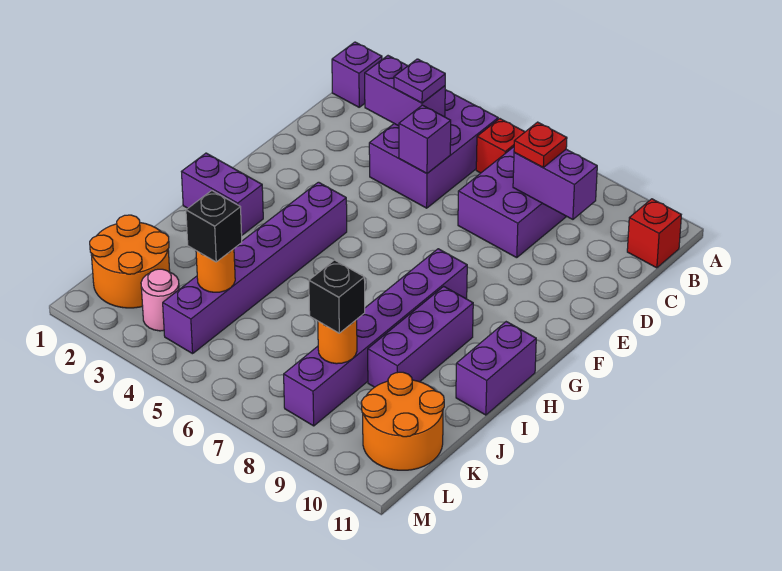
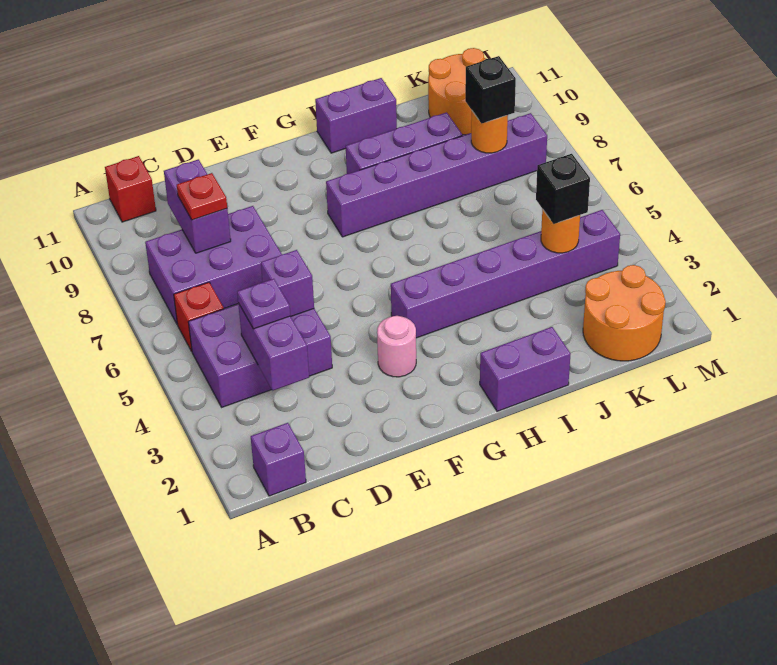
purple brick H1:H2 level 1 -> purple brick H1:I1 level 1
pink round brick L3 level 1 -> pink round brick F3 level 1

